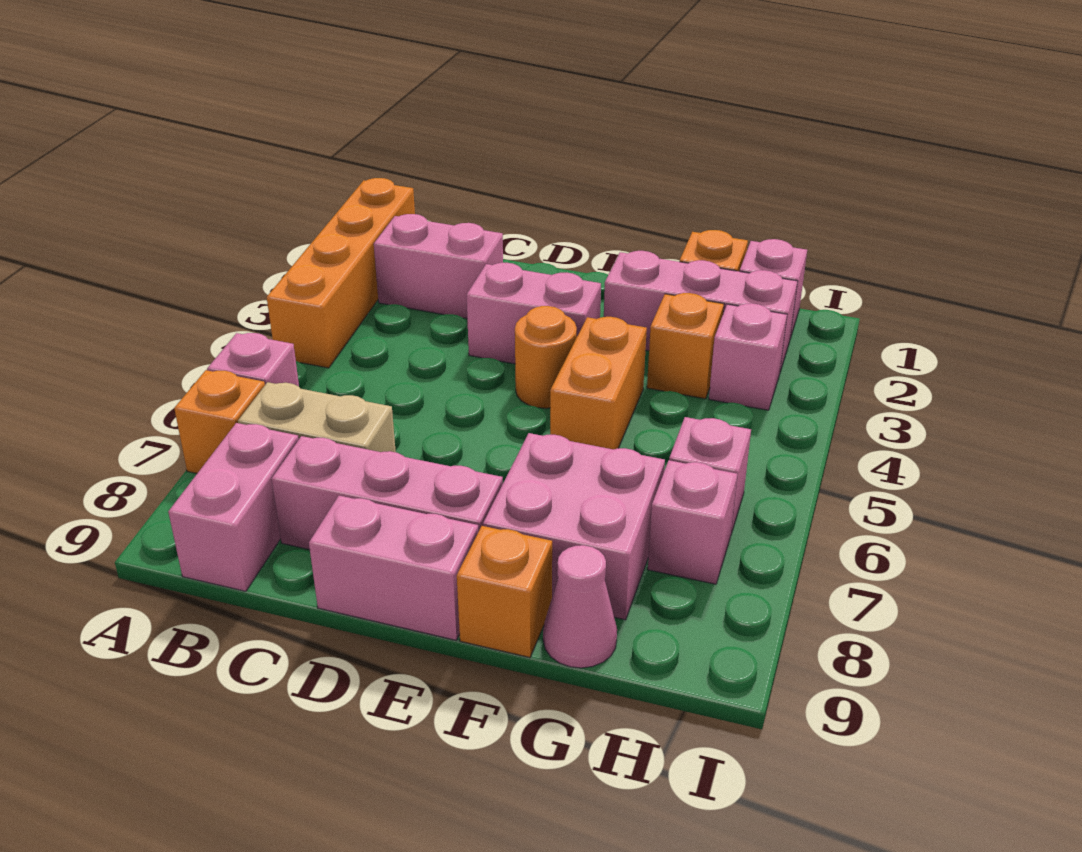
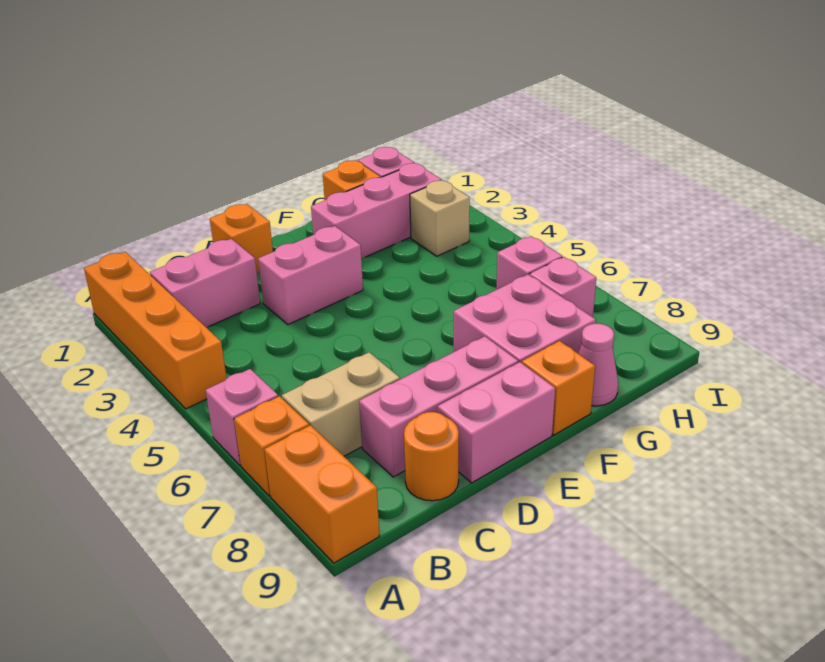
pink brick B8:B9 level 1 -> none
orange round brick E4 level 1 -> orange round brick C9 level 1
orange brick F4:F5 level 1 -> orange brick A8:A9 level 1
orange brick G3 level 1 -> orange brick D1 level 1
pink brick H3 level 1 -> tan brick H3 level 1

